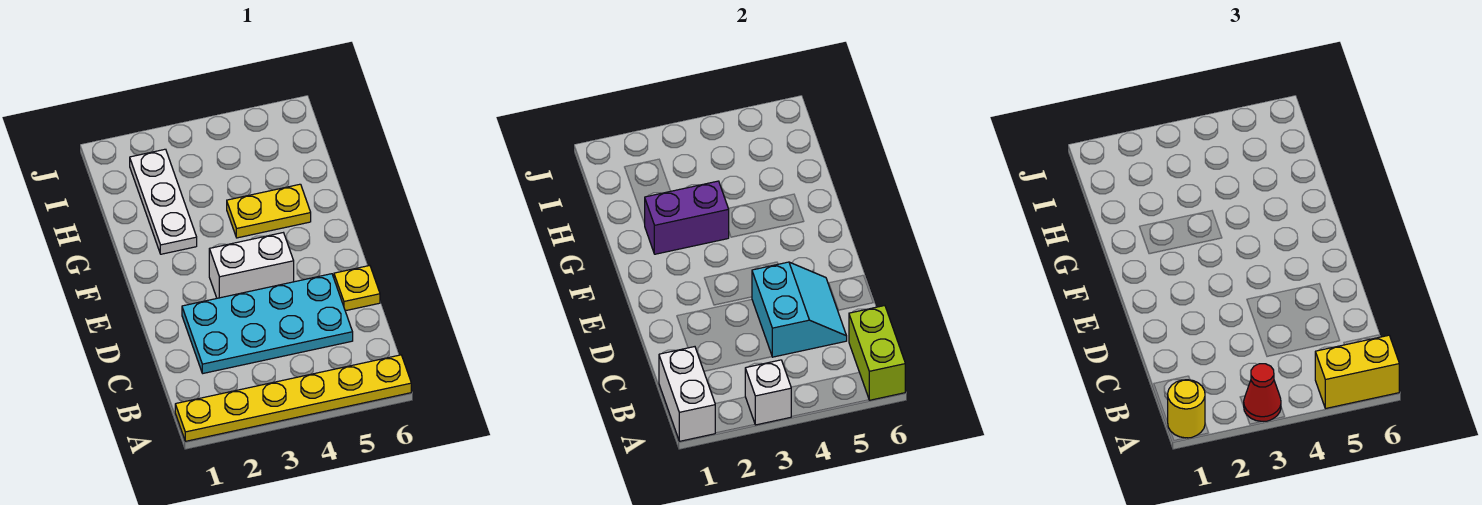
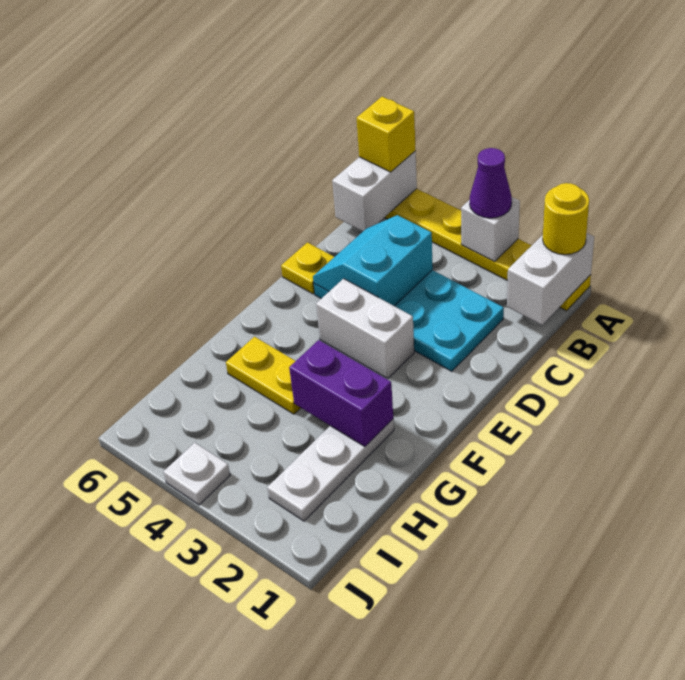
red cone A3 level 3 -> purple cone A3 level 3
yellow brick A5:A6 level 3 -> yellow brick A6 level 3
lime brick A6:B6 level 2 -> white brick A6:B6 level 2
none -> white plate J4 level 1

